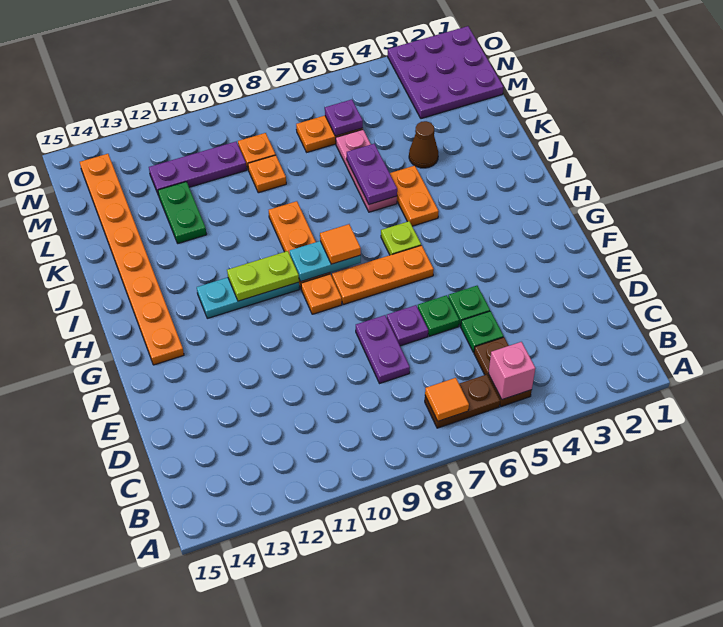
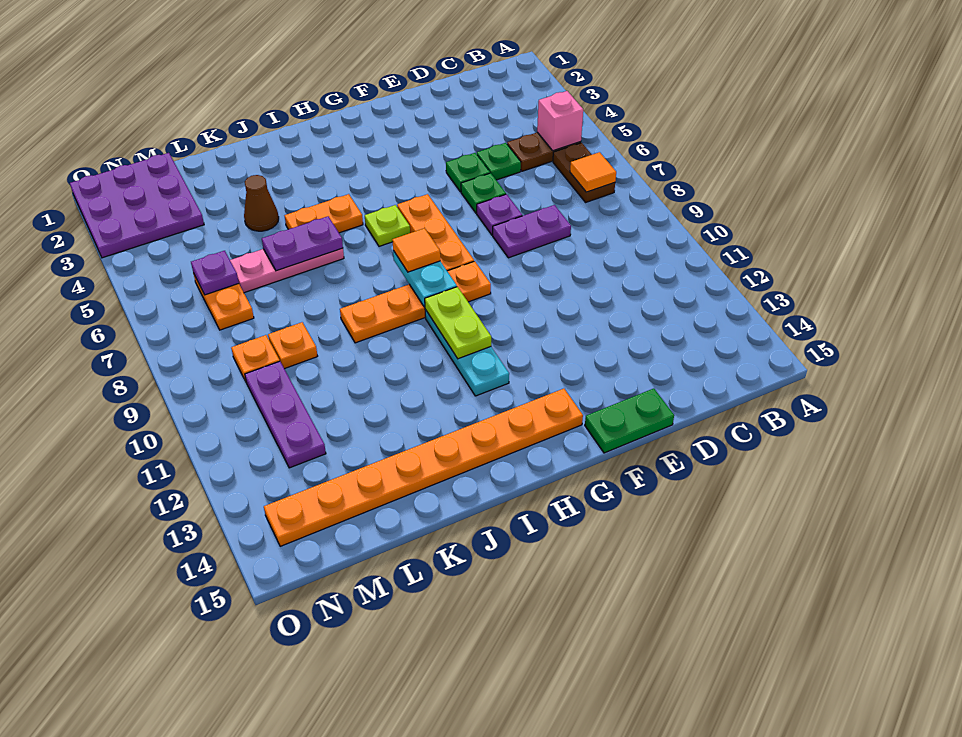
green plate K12:L12 level 1 -> green plate E15:F15 level 1

